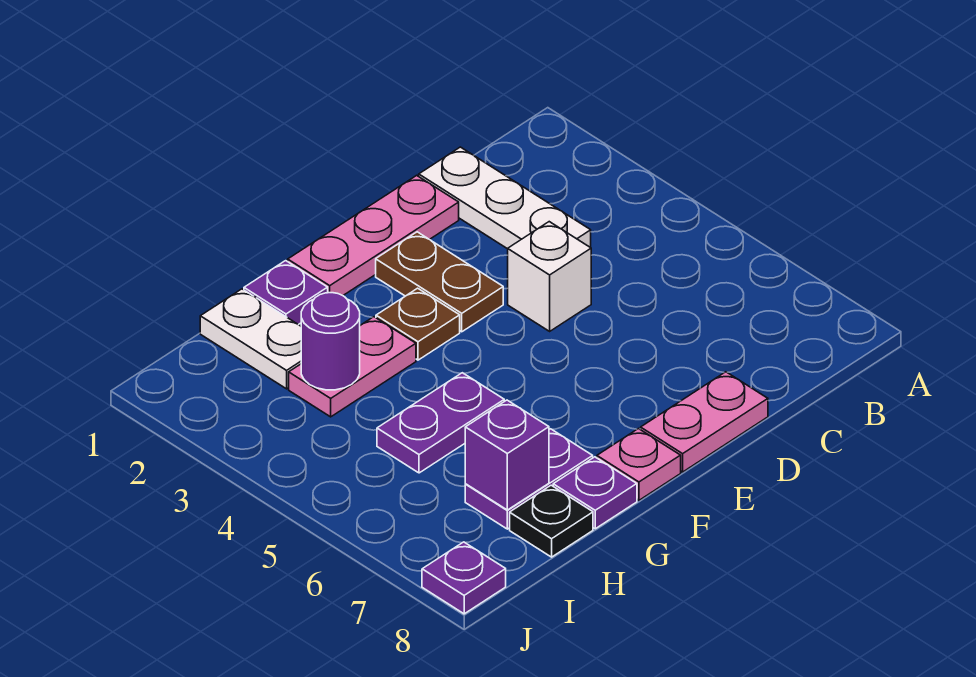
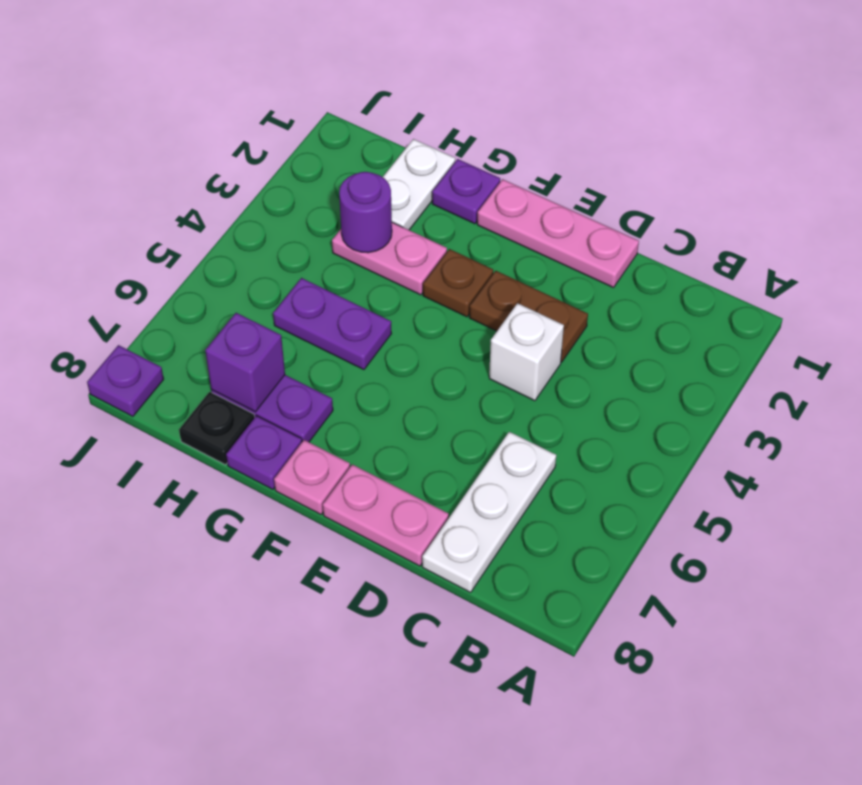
white plate C1:C3 level 1 -> white plate C6:C8 level 1
brown plate E2:E3 level 1 -> brown plate D3:E3 level 1

